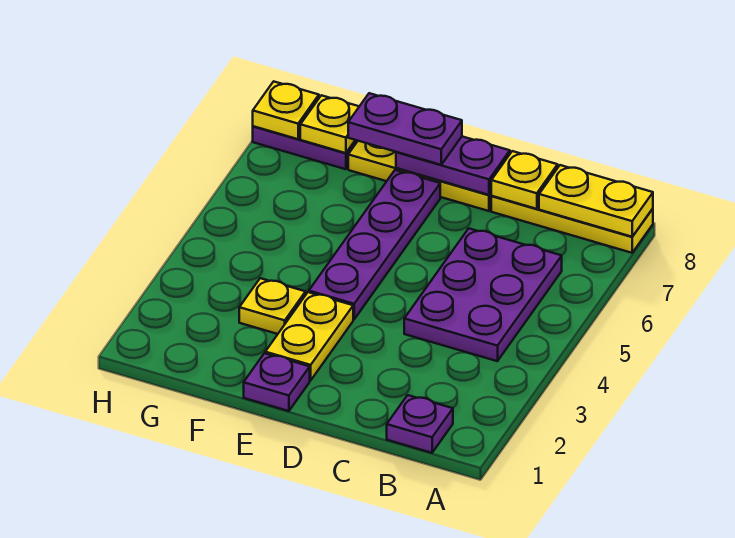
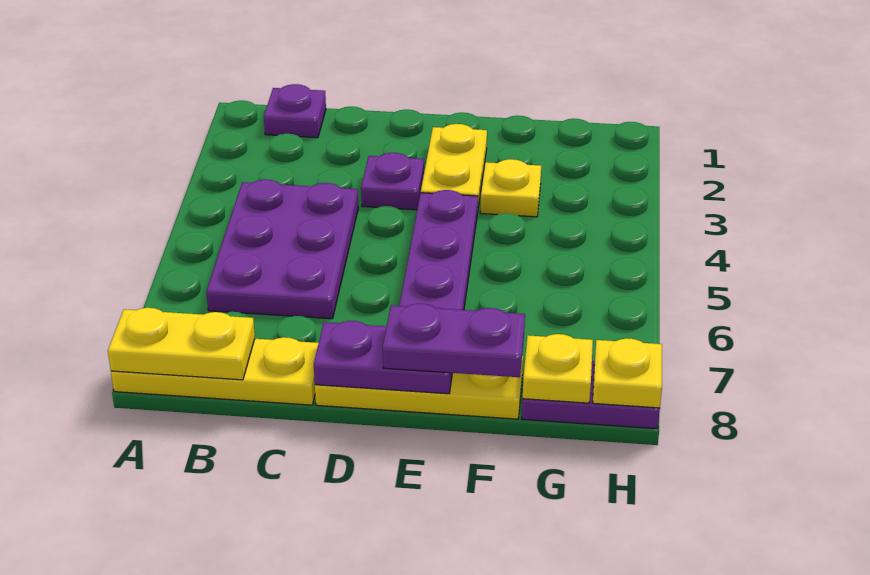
yellow plate C8 level 2 -> none
purple plate E1 level 1 -> purple plate D3 level 1

